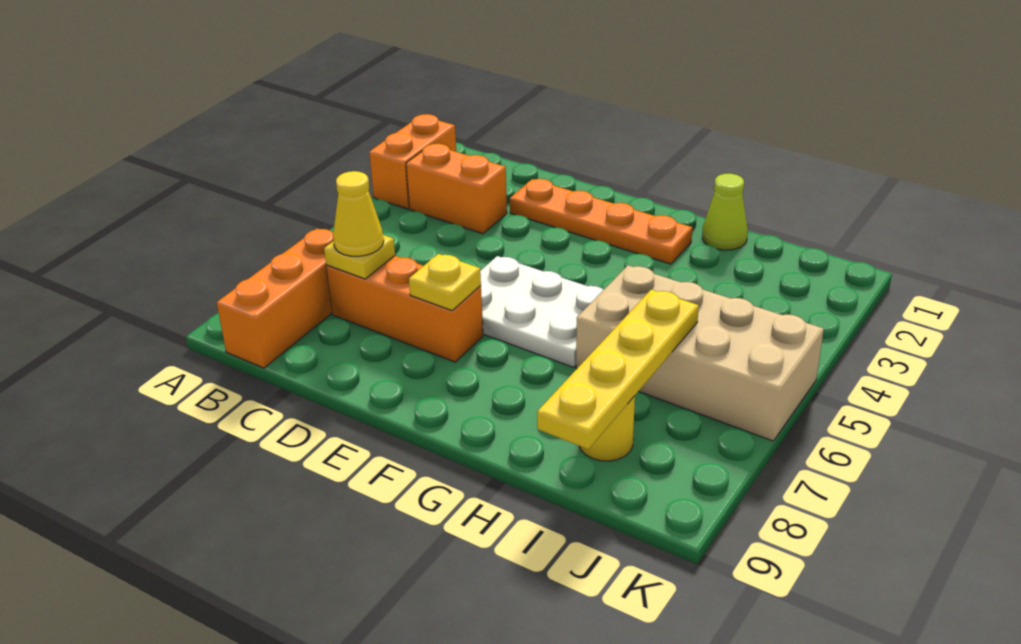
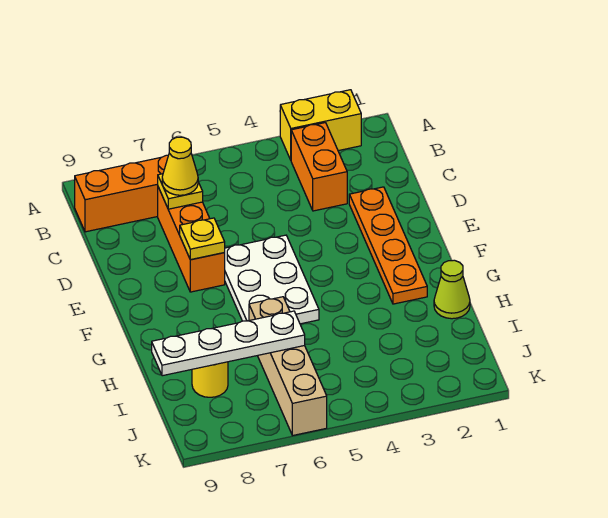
orange brick A2:A3 level 1 -> yellow brick A2:A3 level 1
tan brick H5:K6 level 1 -> tan brick H6:K6 level 1
yellow plate I6:I9 level 2 -> white plate I6:I9 level 2

